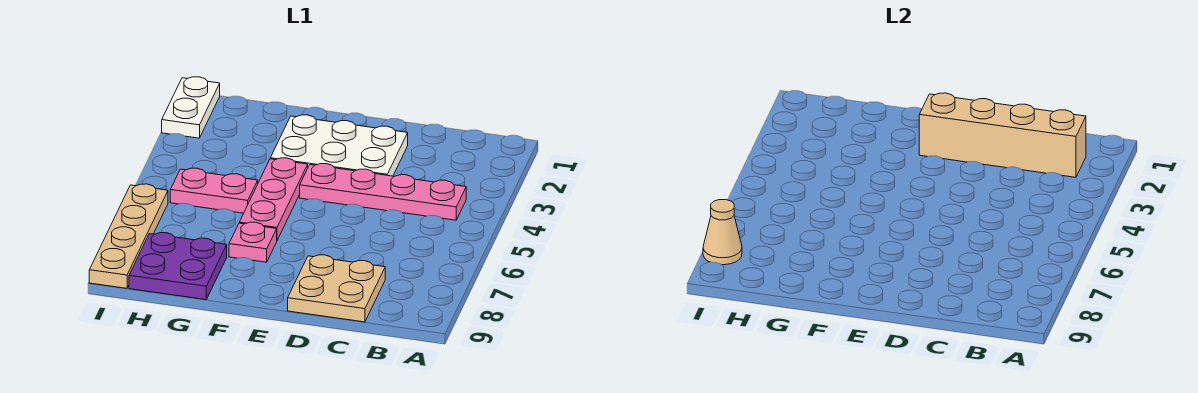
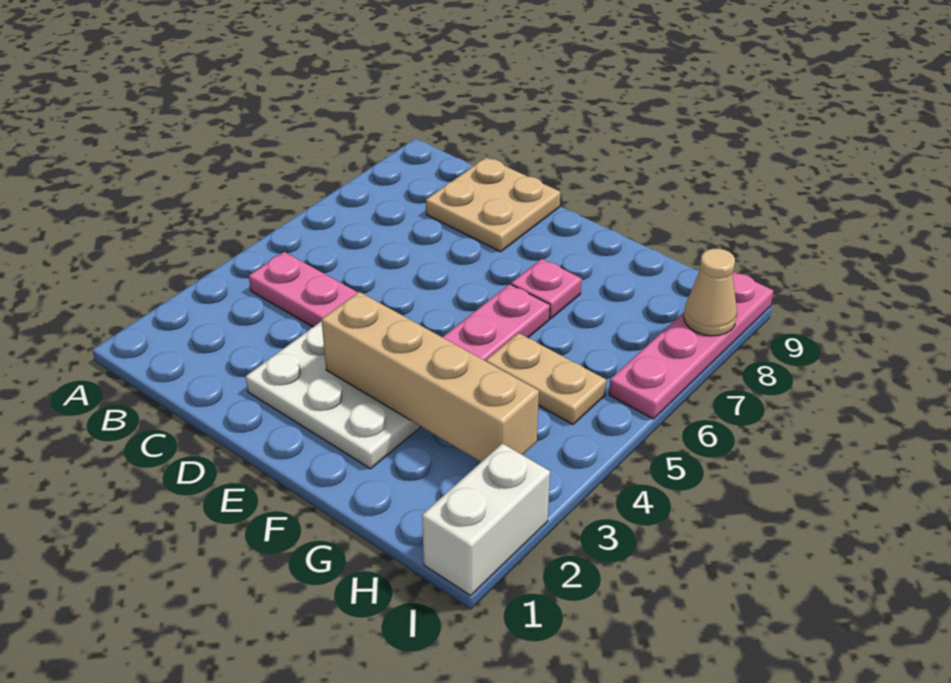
tan brick B2:E2 level 2 -> tan brick E3:H3 level 2
pink plate G5:H5 level 1 -> tan plate G5:H5 level 1
purple plate G8:H9 level 1 -> none
white plate I1:I2 level 1 -> white brick I1:I2 level 1
tan plate I6:I9 level 1 -> pink plate I6:I9 level 1

